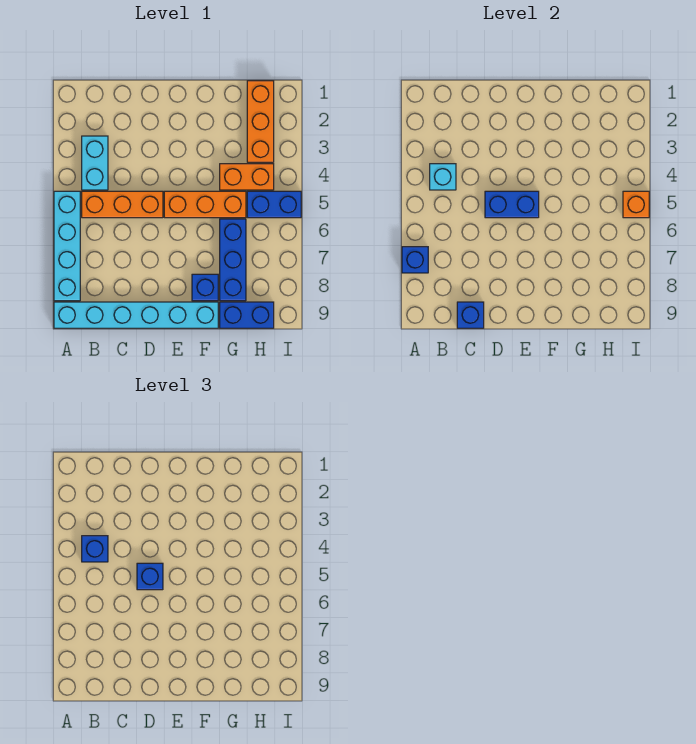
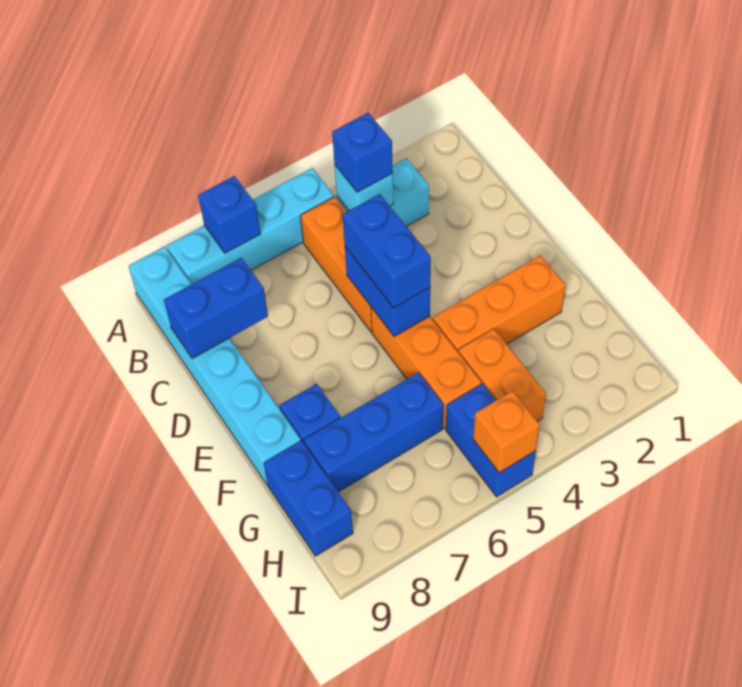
blue brick C9 level 2 -> blue brick C8:C9 level 2
blue brick D5 level 3 -> blue brick D5:E5 level 3
orange brick H1:H3 level 1 -> orange brick F2:F4 level 1

